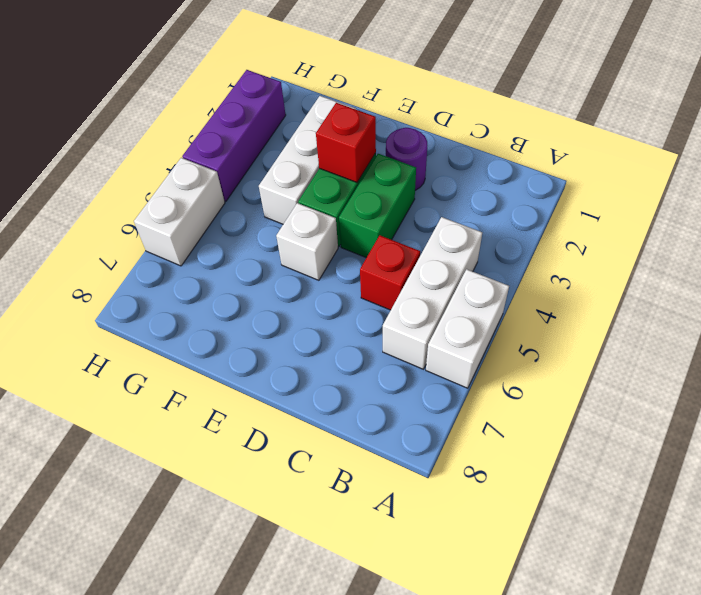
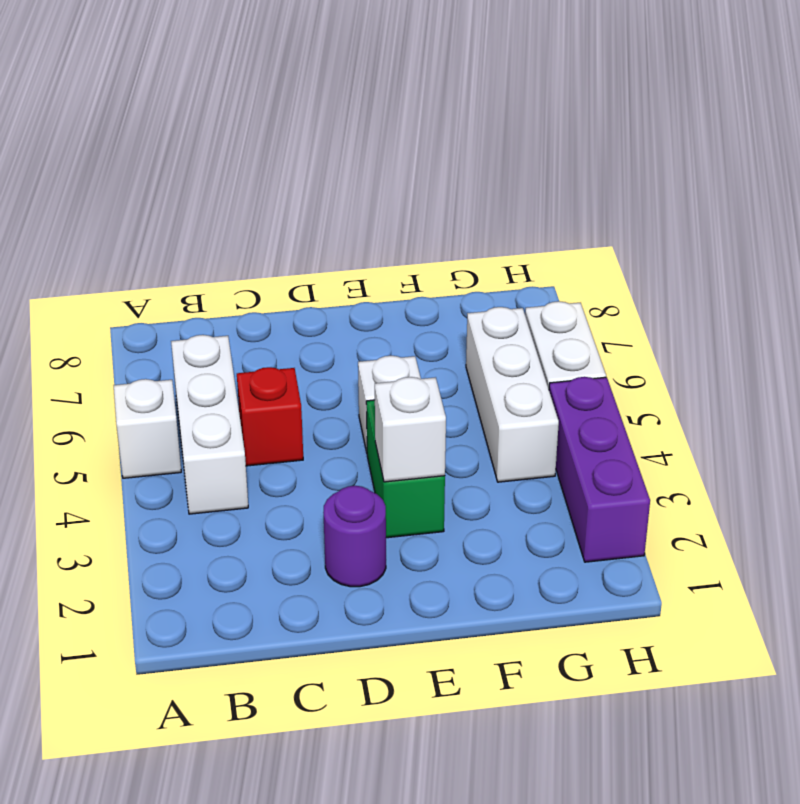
white brick A5:A6 level 1 -> white brick A5 level 1
green brick D3:D4 level 1 -> none
red brick E3 level 2 -> white brick E3 level 2
white brick F2:F4 level 1 -> white brick G4:G6 level 1

